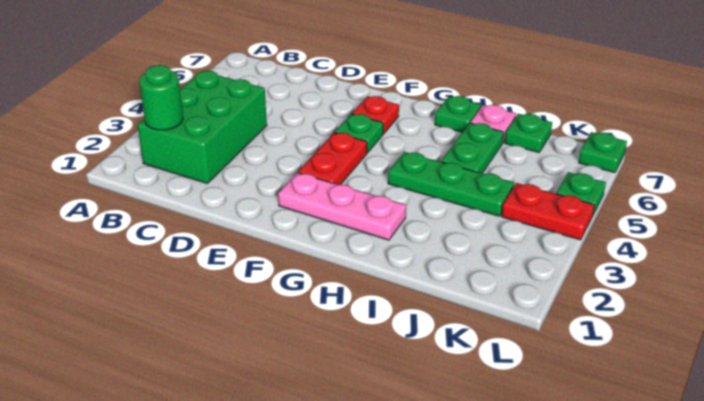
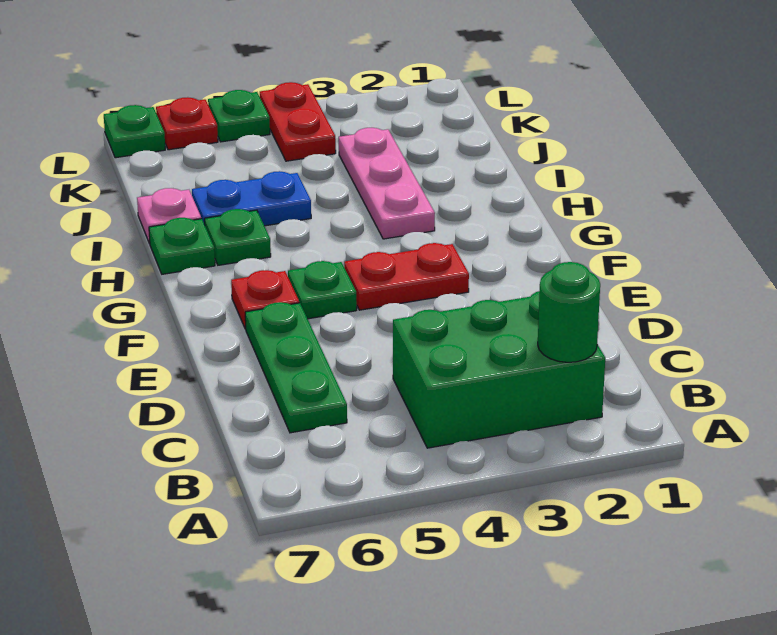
pink plate F2:H2 level 1 -> pink plate H3:J3 level 1
green plate H4:J4 level 1 -> green plate C6:E6 level 1
green plate I5:I6 level 1 -> blue plate I5:I6 level 1
green plate J7 level 1 -> green plate H6 level 1
none -> red plate L6 level 1

